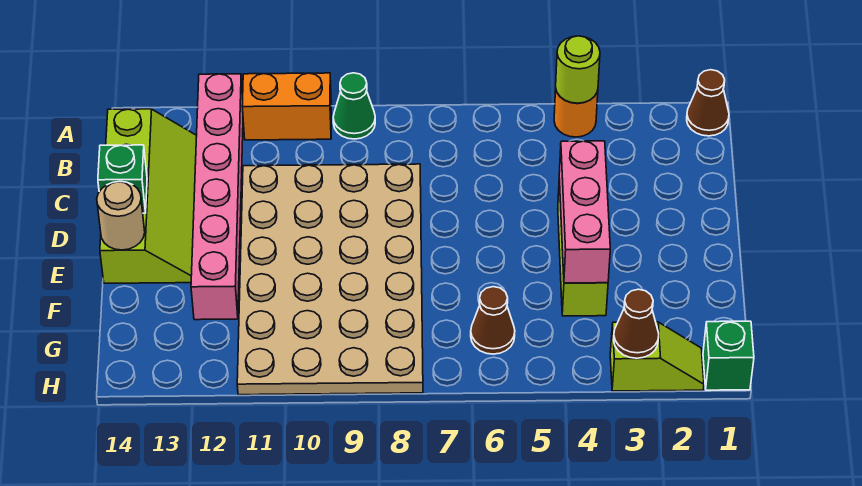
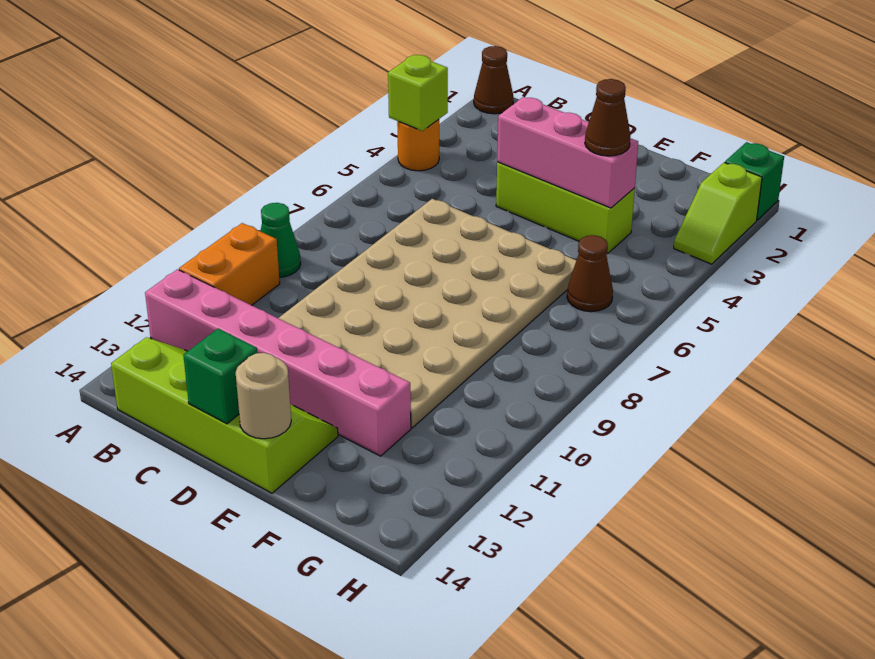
lime round brick A4 level 2 -> lime brick A4 level 2
tan plate C8:H11 level 1 -> tan plate C6:F11 level 1
lime slope H2:H3 level 1 top 3 -> lime slope H2:H3 level 1 top 2
brown cone H3 level 2 -> brown cone F4 level 3

